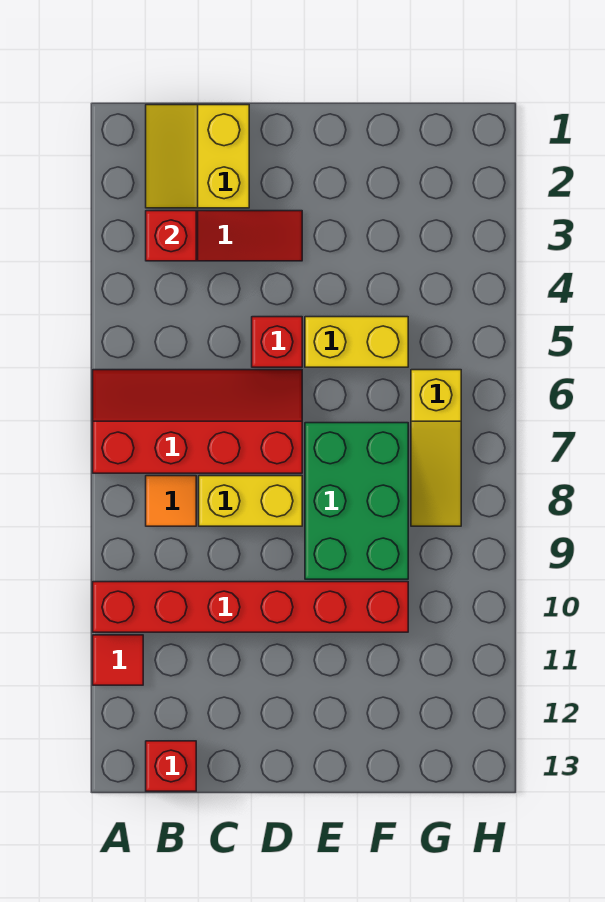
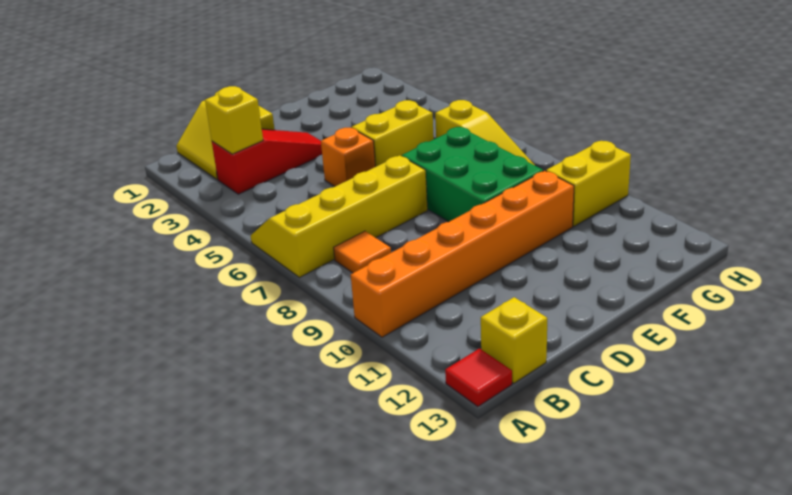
red slope A6:D7 level 1 top 7 -> yellow slope A6:D7 level 1 top 7
red brick A10:F10 level 1 -> orange brick A10:F10 level 1
red tile A11 level 1 -> red tile A13 level 1
red brick B3 level 2 -> yellow brick B3 level 2
red brick B13 level 1 -> yellow brick B13 level 1
yellow brick C8:D8 level 1 -> yellow brick G10:H10 level 1
red brick D5 level 1 -> orange brick D5 level 1

